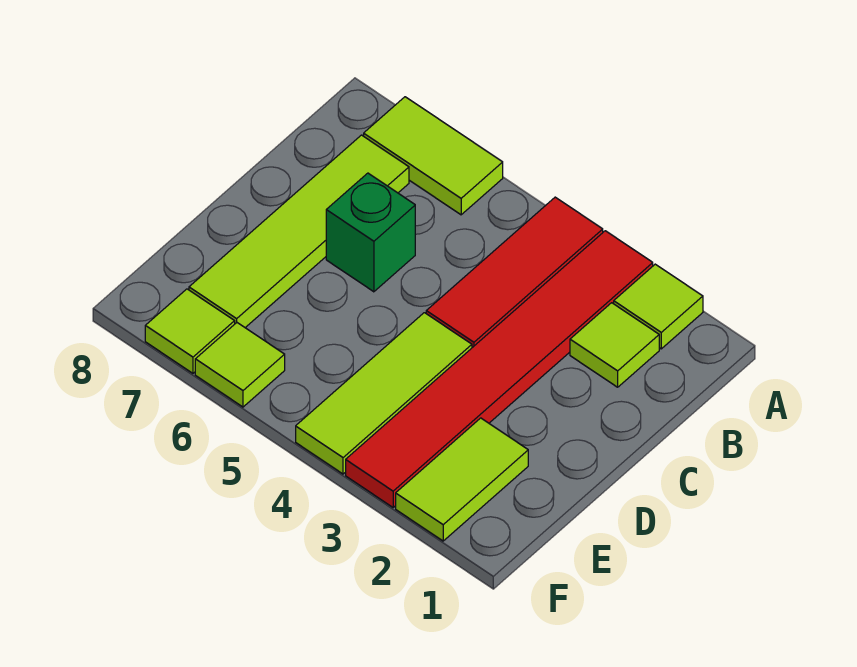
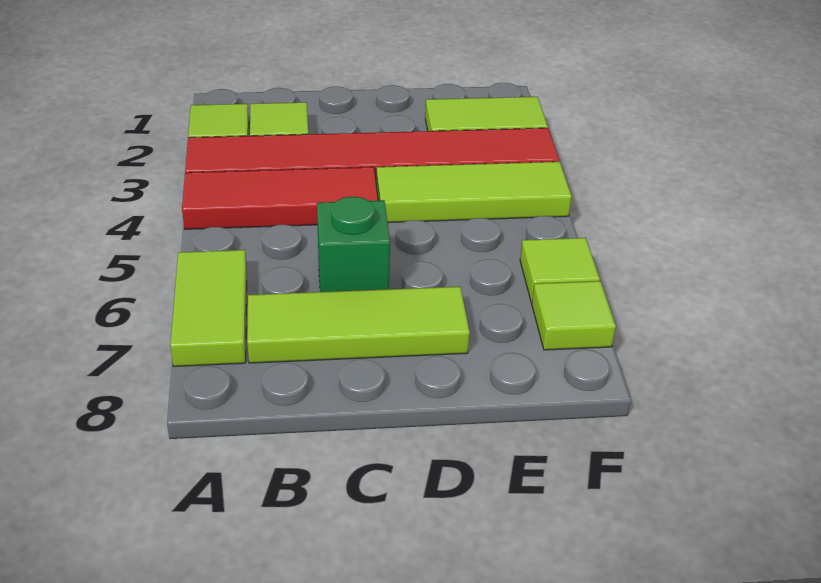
lime tile B7:E7 level 1 -> lime tile B7:D7 level 1

